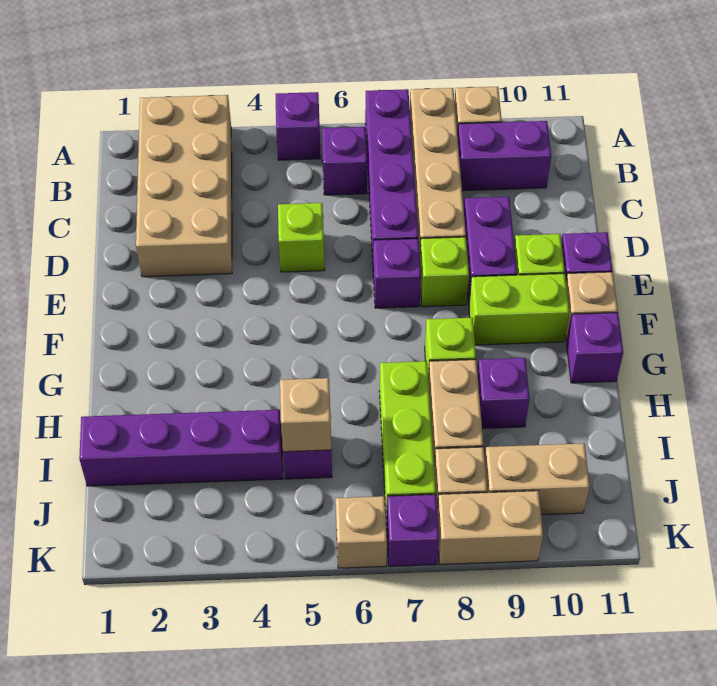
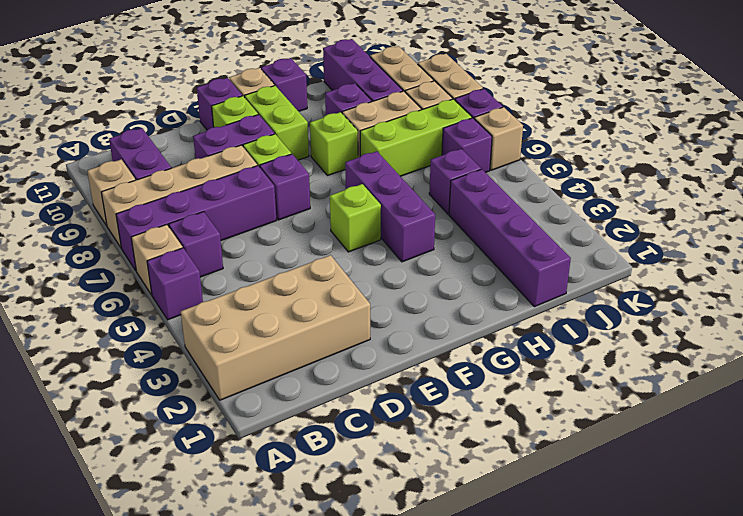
lime brick D5 level 1 -> lime brick F5 level 1
none -> purple brick G4:G6 level 1
tan brick I5 level 2 -> tan brick A6 level 1
none -> purple brick I9:I11 level 1
none -> purple brick J6 level 1

